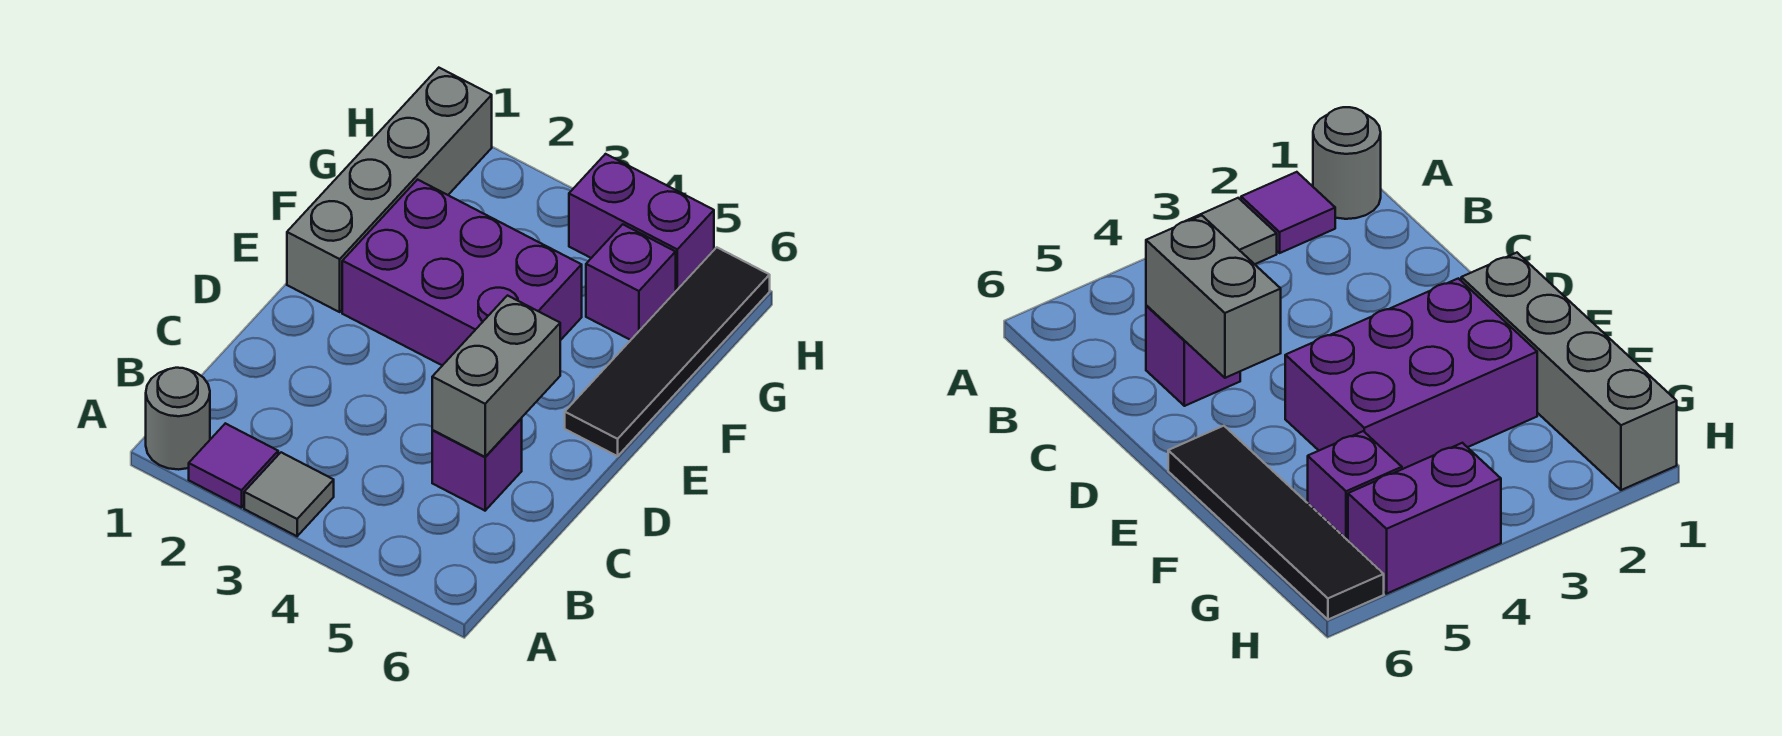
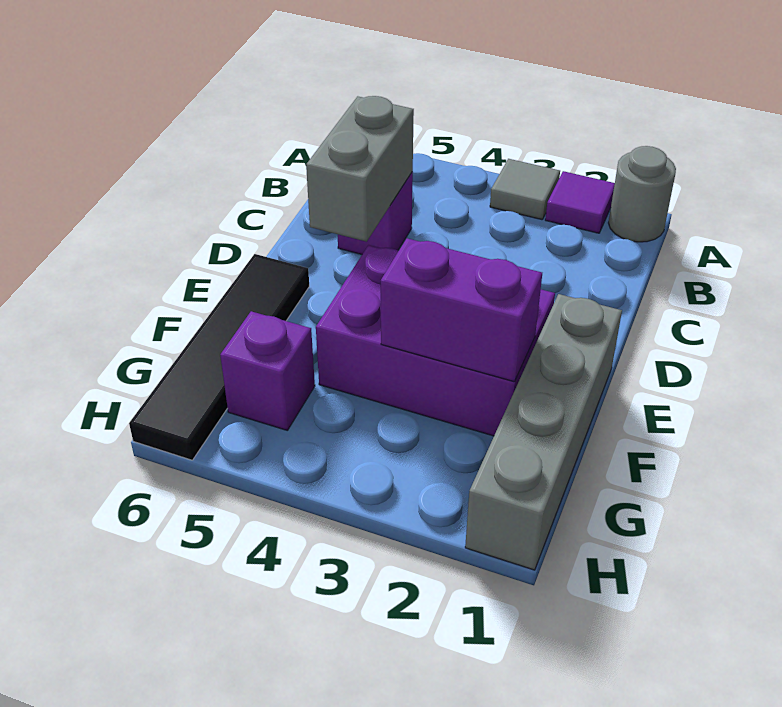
purple brick H4:H5 level 1 -> purple brick F2:F3 level 2

